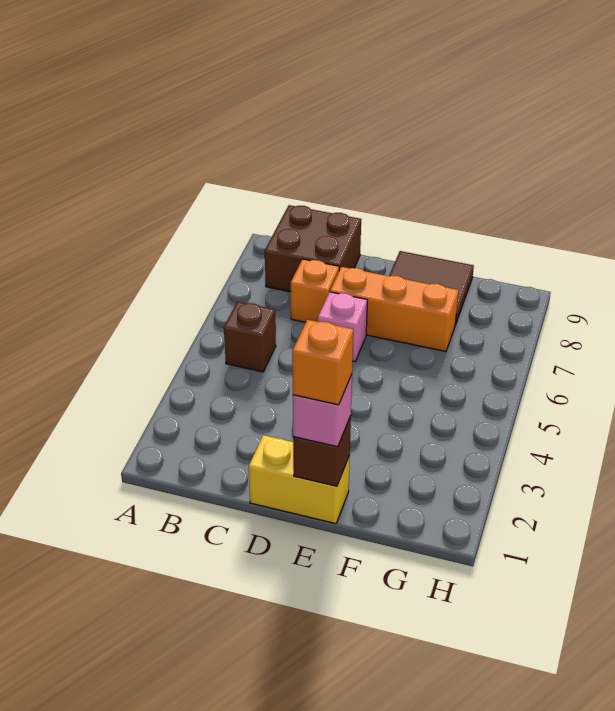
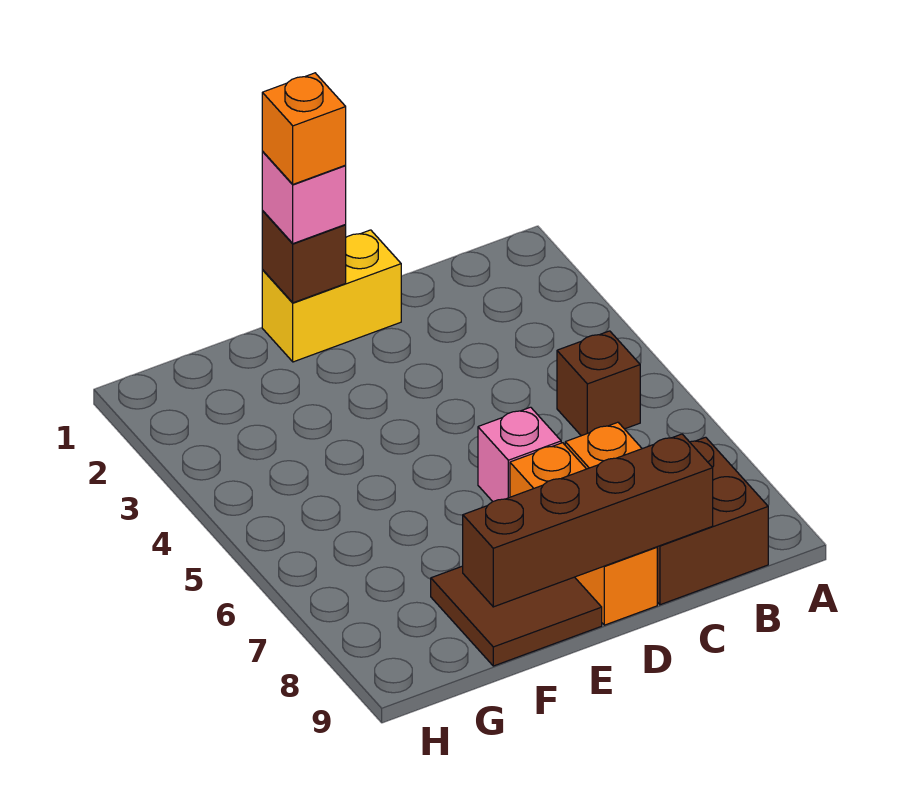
none -> brown brick C9:F9 level 2
orange brick D7:F7 level 1 -> orange brick D7:D9 level 1

